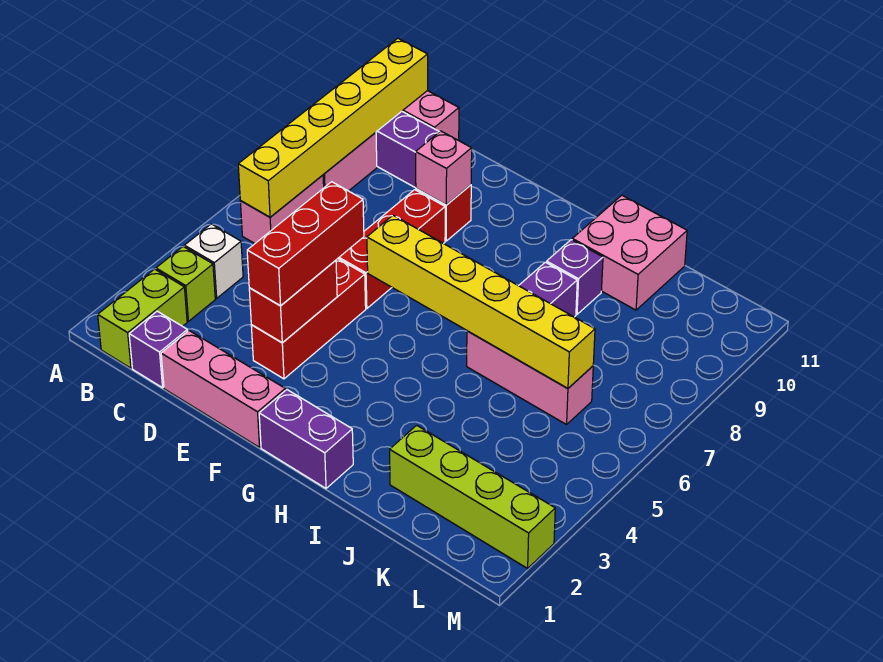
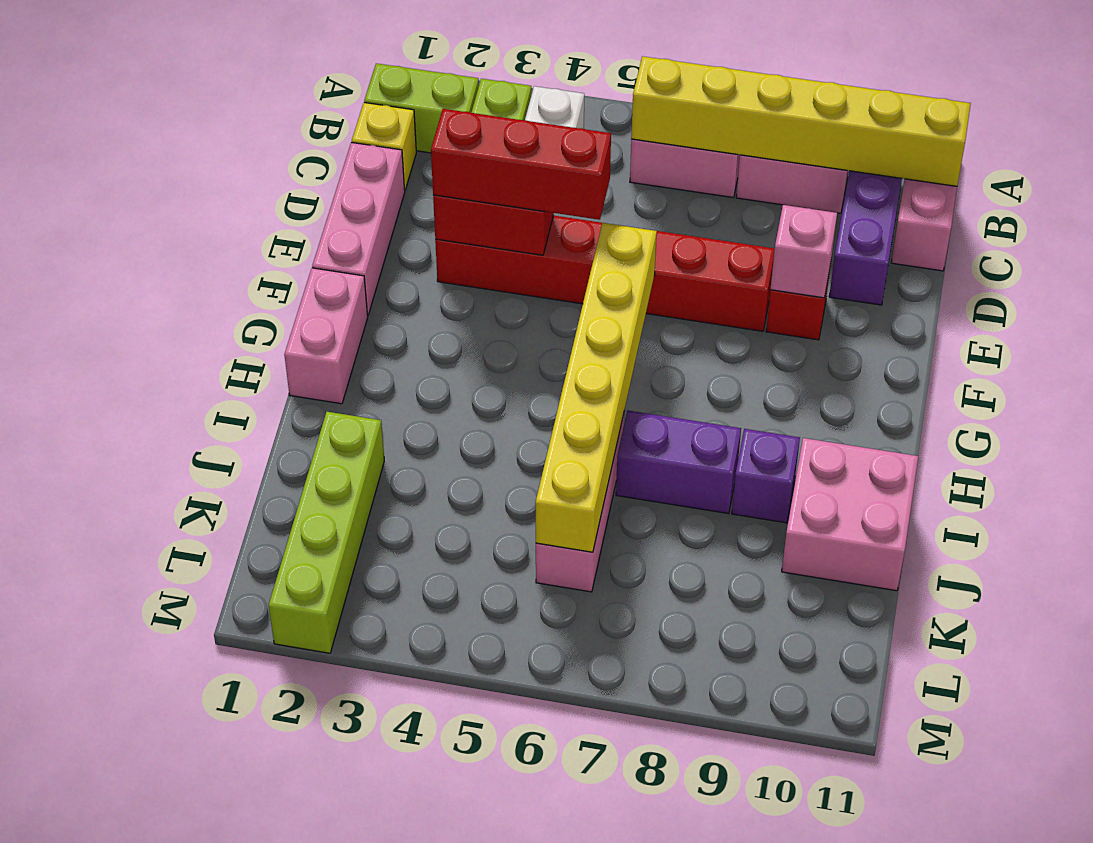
purple brick C1 level 1 -> yellow brick C1 level 1
purple brick G1:H1 level 1 -> pink brick G1:H1 level 1

